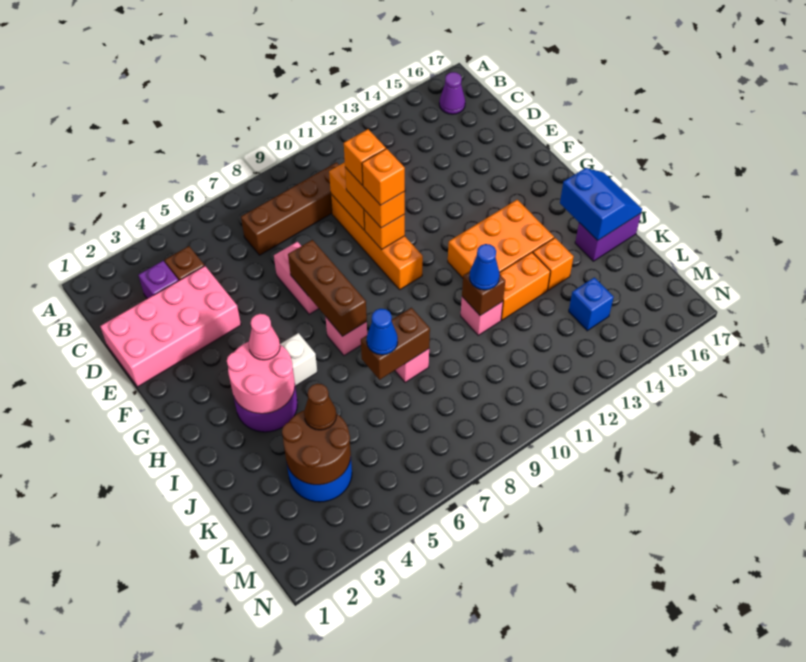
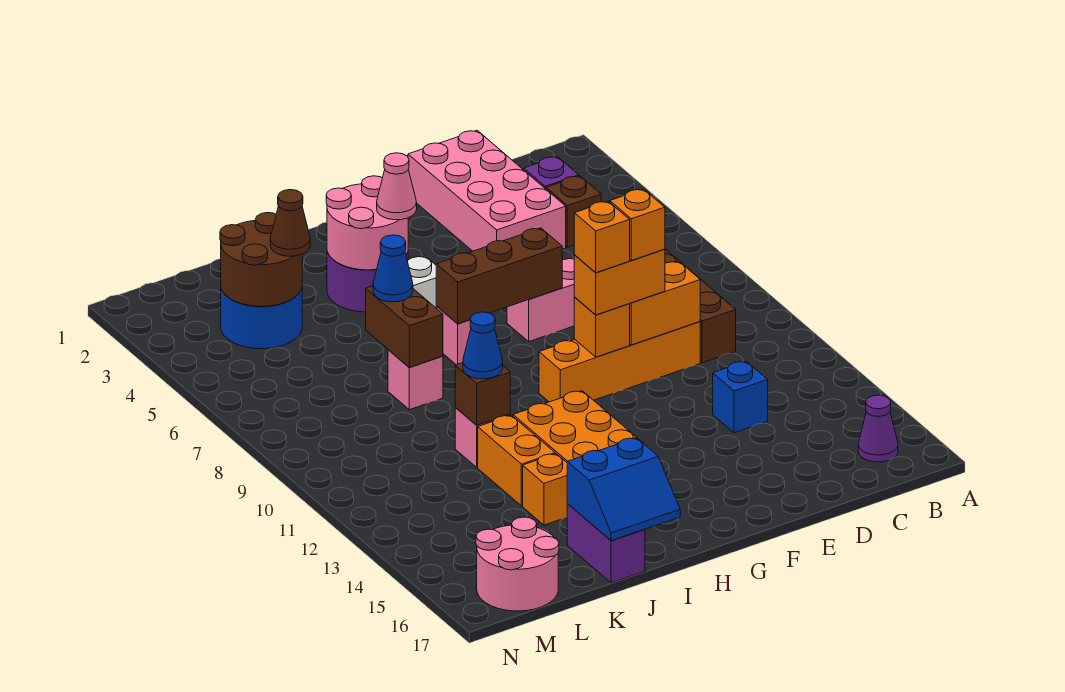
blue brick L14 level 1 -> blue brick D13 level 1
none -> pink round brick L16:M17 level 1

